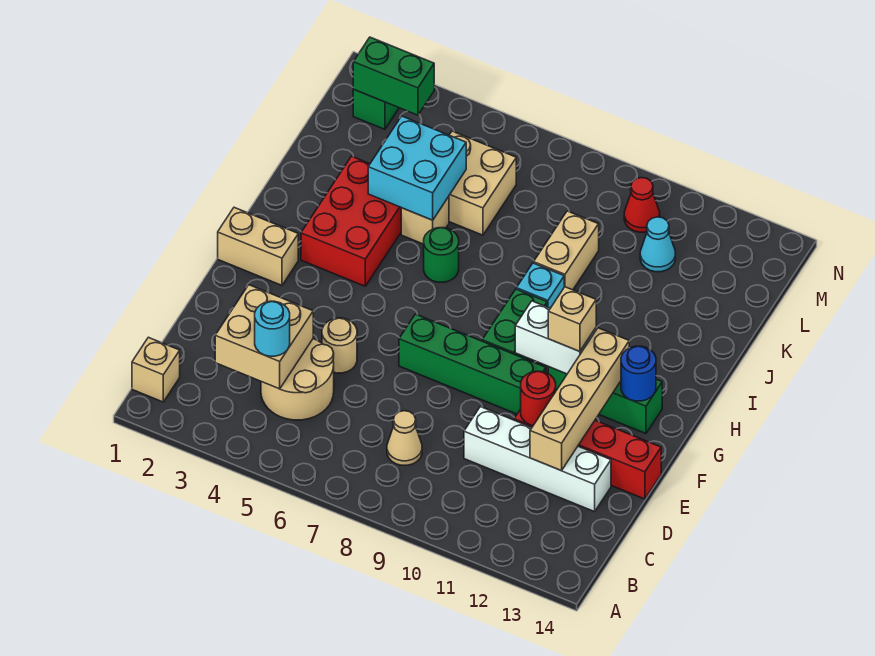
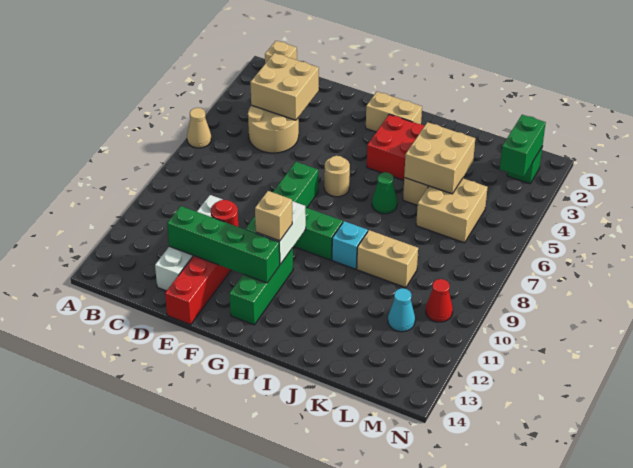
cyan round brick C4 level 3 -> none
tan cone C8 level 1 -> tan cone A6 level 1
tan brick D12:G12 level 2 -> green brick D12:G12 level 2
tan round brick E5 level 1 -> tan round brick G6 level 1
tan brick G1:G2 level 1 -> tan brick G2:H2 level 1
blue round brick G13 level 2 -> none
green round brick I6 level 1 -> green cone I6 level 1
cyan brick J4:K5 level 2 -> tan brick J4:K5 level 2

